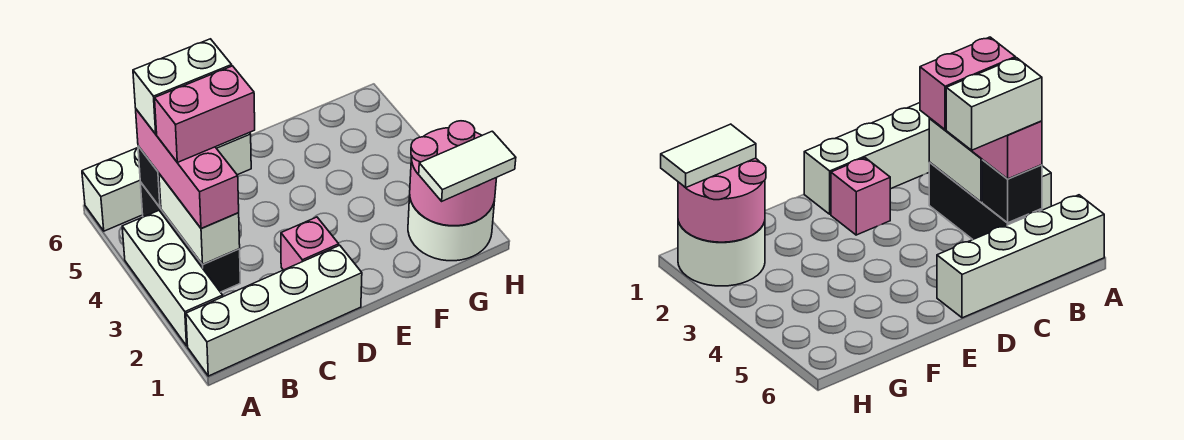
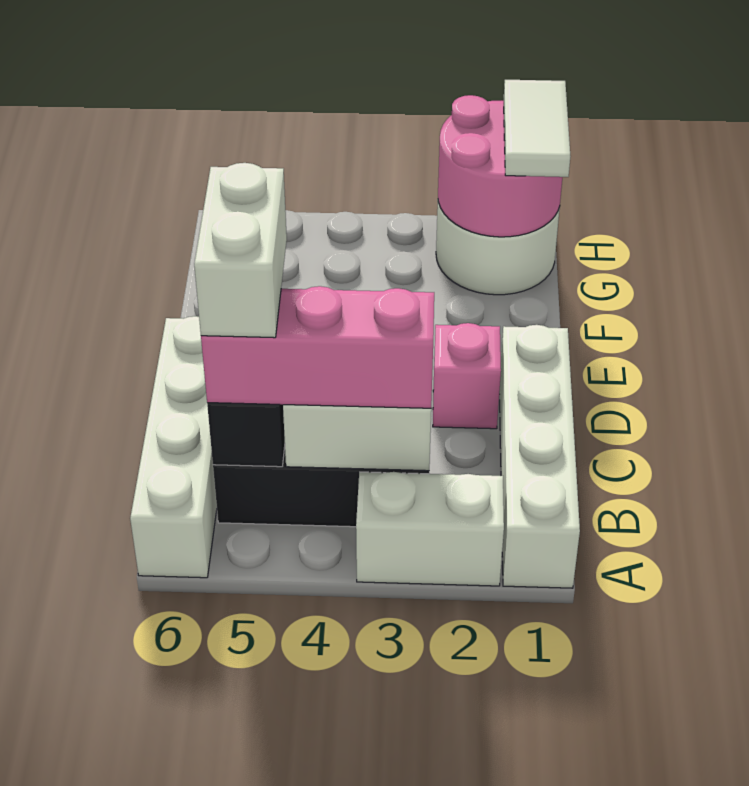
white brick A2:A4 level 1 -> white brick A2:A3 level 1
pink brick B4:C4 level 4 -> none

